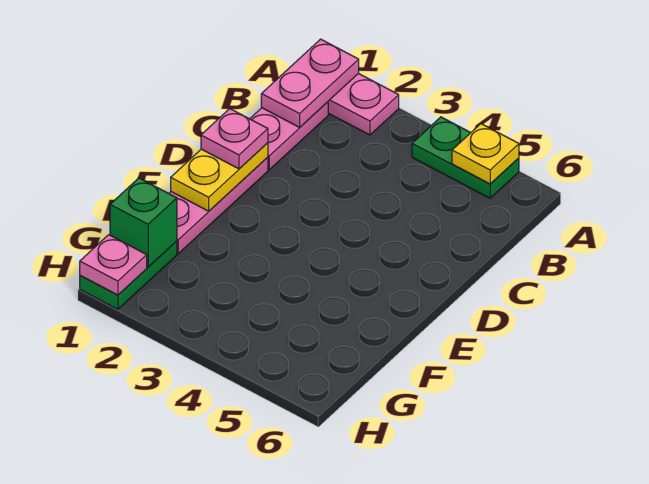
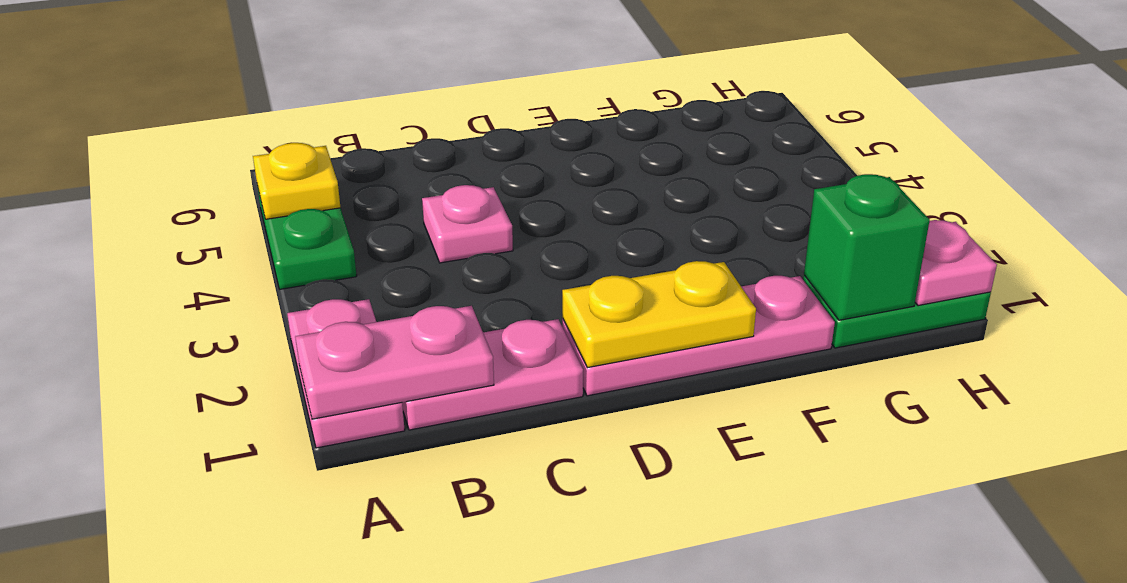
pink plate D1 level 3 -> pink plate C4 level 1

